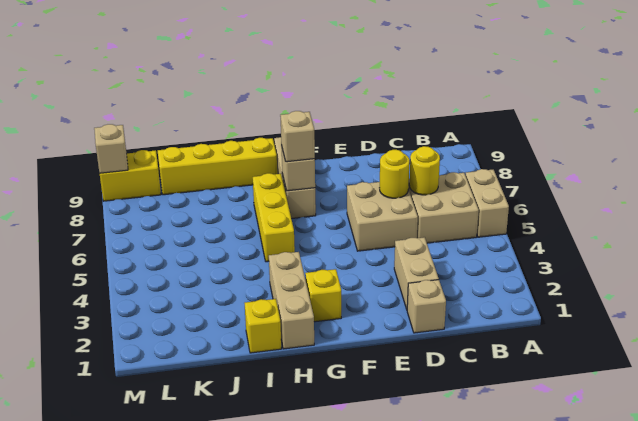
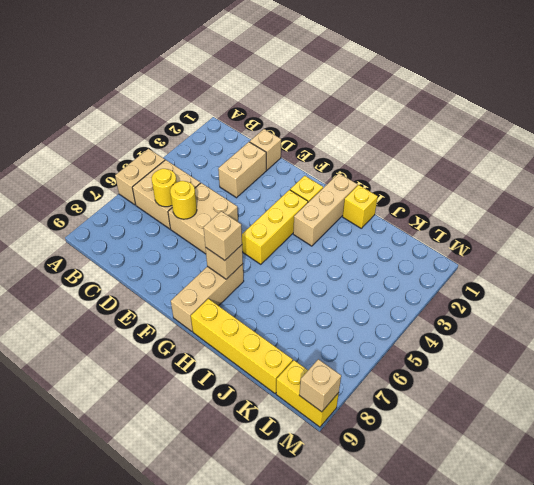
yellow brick H5:H7 level 1 -> yellow brick G3:G5 level 1

